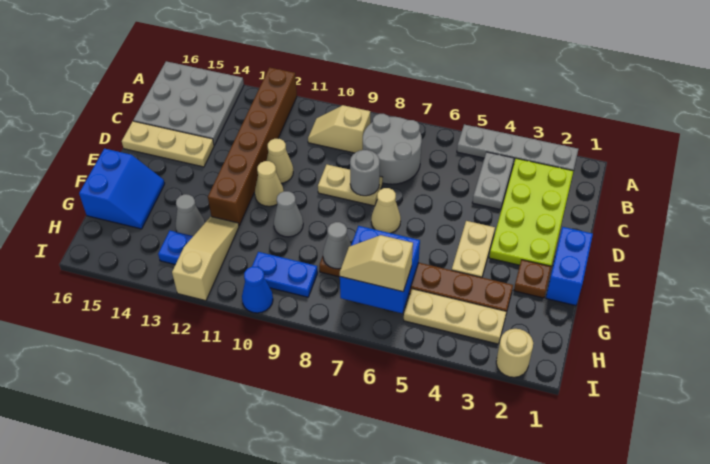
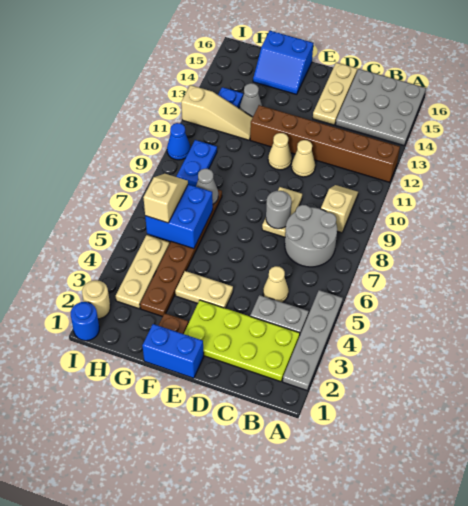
tan cone E7 level 1 -> tan cone C5 level 1
grey cone F10 level 1 -> none
none -> blue round brick I1 level 1

